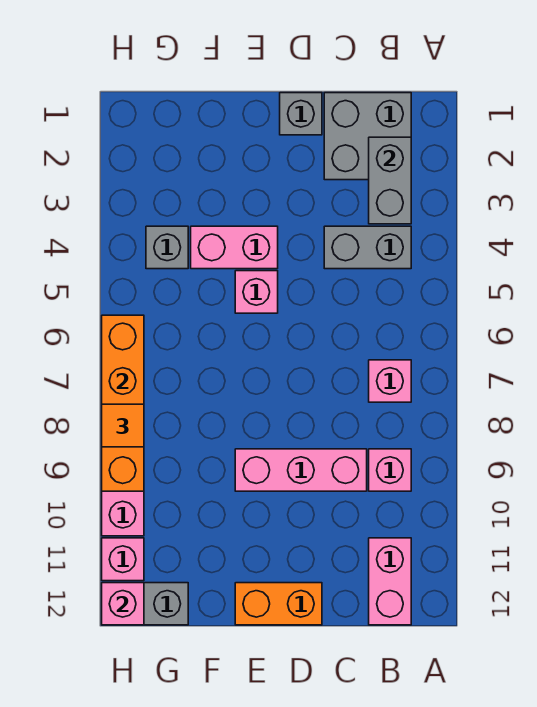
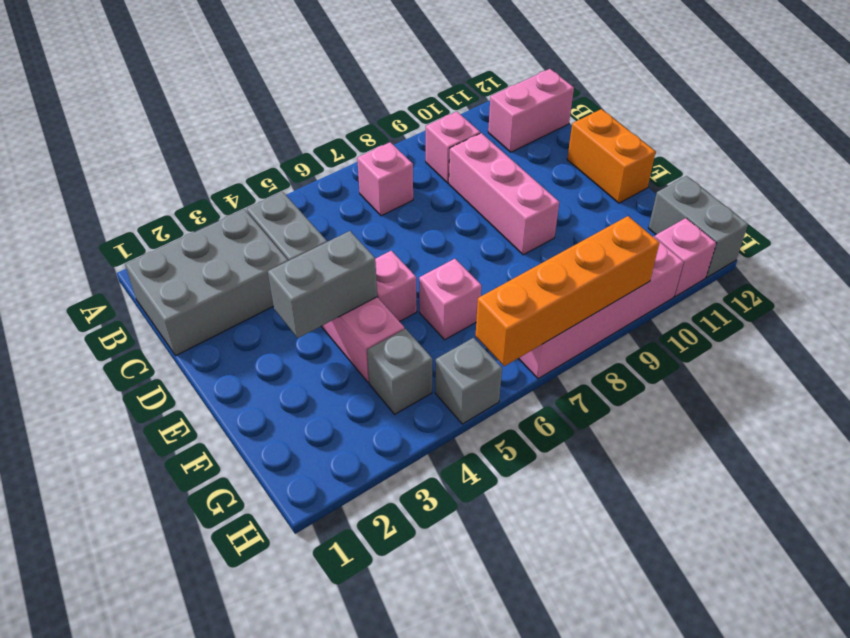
grey brick B1:C2 level 1 -> grey brick B1:C3 level 1
grey brick B2:B3 level 2 -> grey brick E3:E4 level 2
grey brick D1 level 1 -> grey brick H5 level 1
orange tile H8 level 3 -> none
pink brick H12 level 2 -> pink brick F6 level 1

